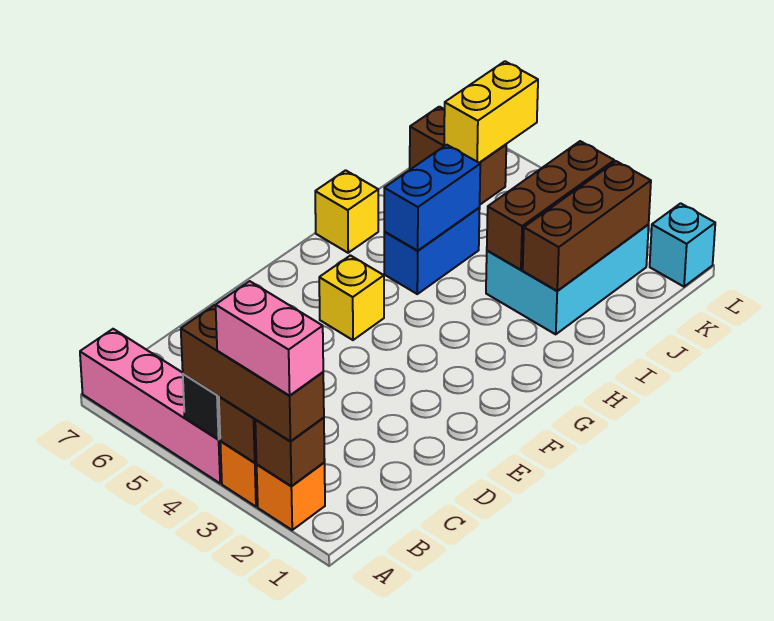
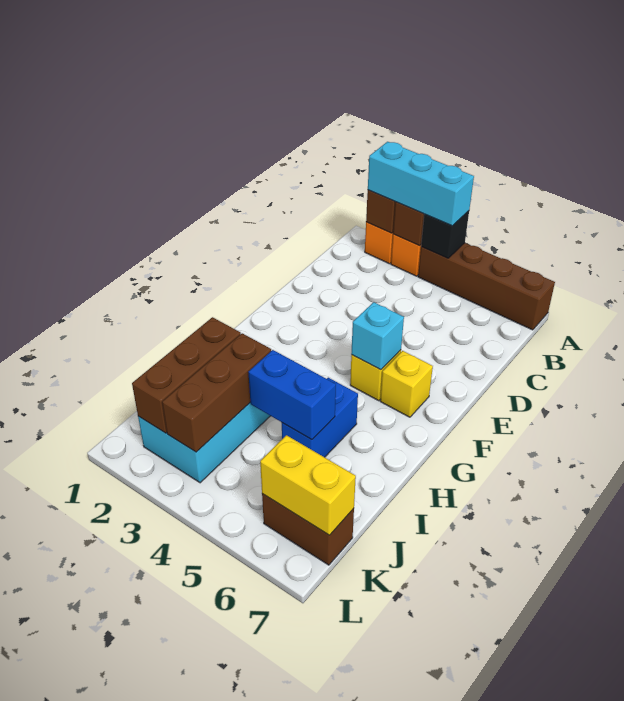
brown brick A2:A4 level 3 -> cyan brick A2:A4 level 3
pink brick A2:A3 level 4 -> none
pink brick A4:A7 level 1 -> brown brick A4:A7 level 1
blue brick H5:I5 level 2 -> blue brick I4:I5 level 2
yellow brick H7 level 1 -> yellow brick F6 level 1
yellow brick K6:L6 level 2 -> yellow brick K6:K7 level 2
cyan brick L1 level 1 -> cyan brick F5 level 2

